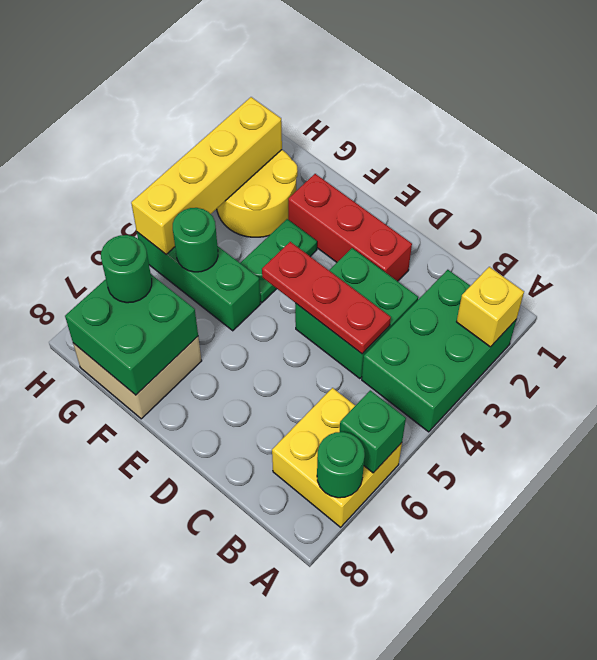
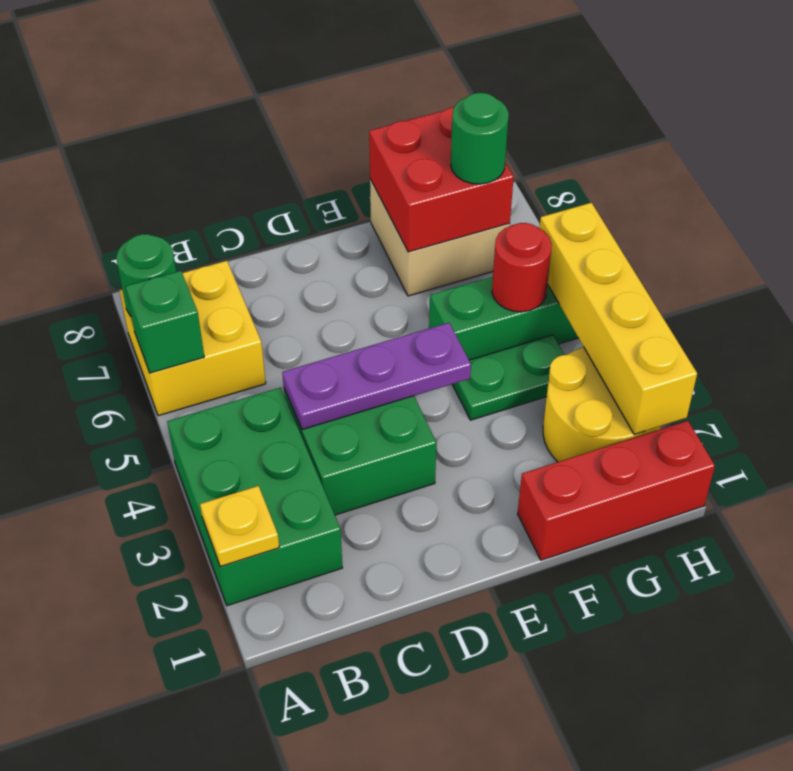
yellow brick A2 level 2 -> yellow plate A2 level 2
red plate C4:E4 level 2 -> purple plate C4:E4 level 2
red brick D2:F2 level 1 -> red brick F1:H1 level 1
green plate F3:F4 level 1 -> green plate F4:G4 level 1
green brick F7:G8 level 2 -> red brick F7:G8 level 2
green round brick G5 level 2 -> red round brick G5 level 2

